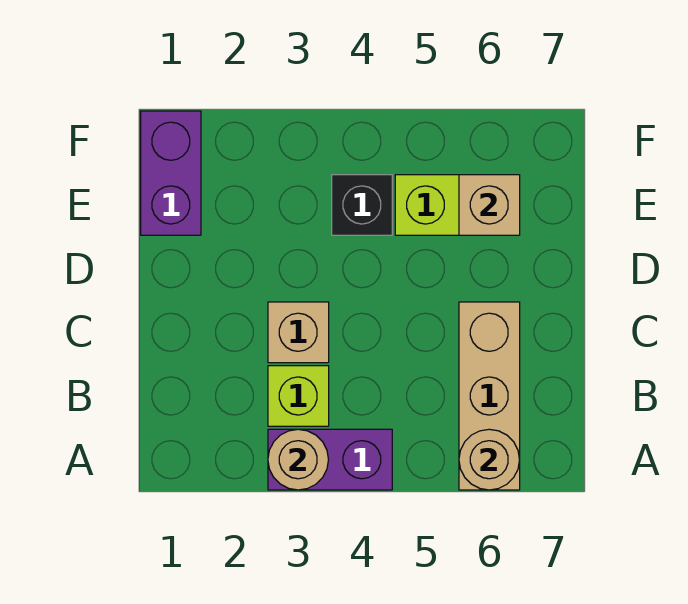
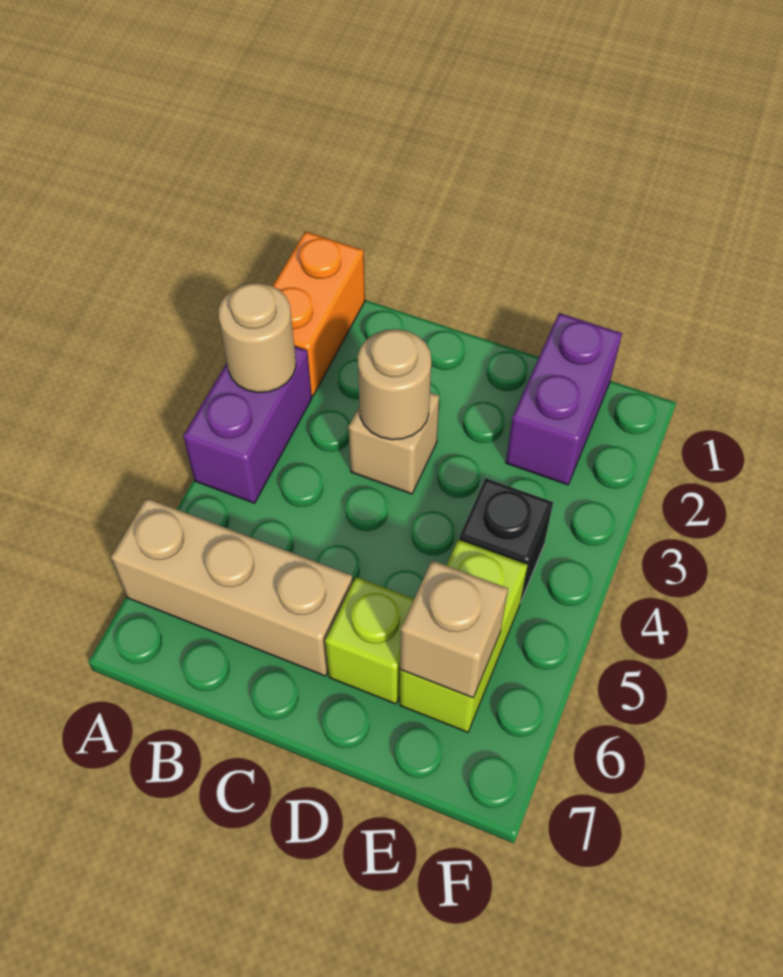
none -> orange brick A1:A2 level 1
tan round brick A6 level 2 -> tan round brick C3 level 2
lime brick B3 level 1 -> lime brick D6 level 1
purple brick E1:F1 level 1 -> purple brick E1:E2 level 1

